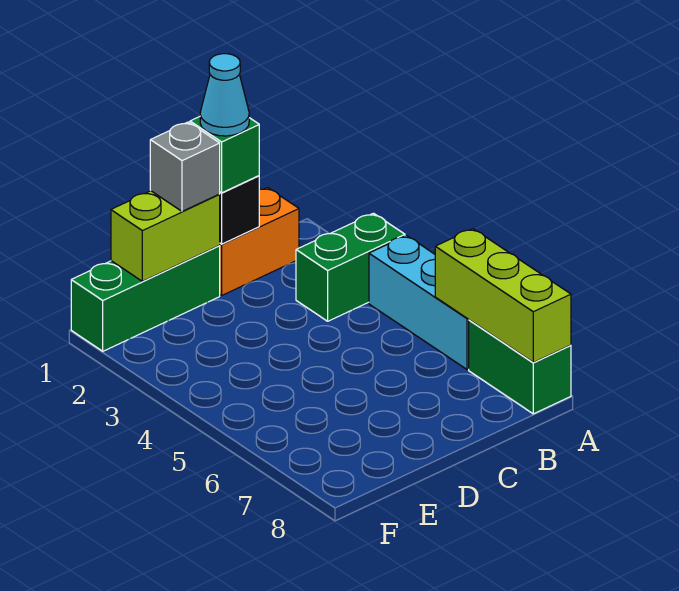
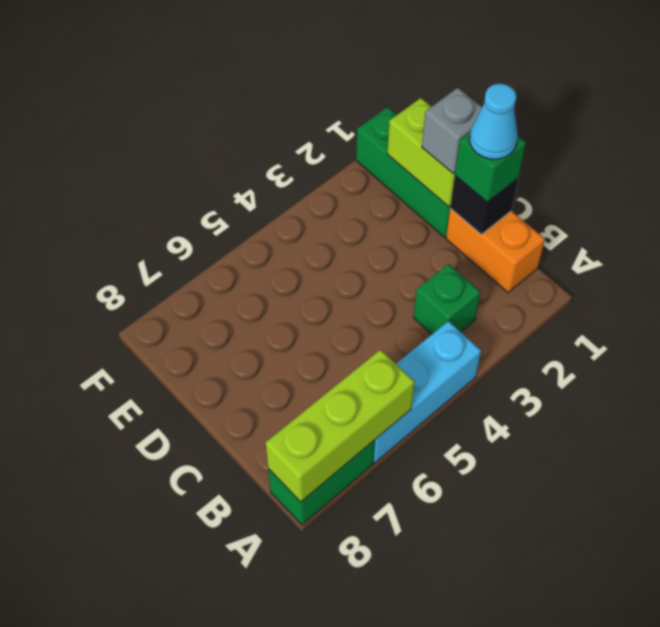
green brick A3:B3 level 1 -> green brick B3 level 1

